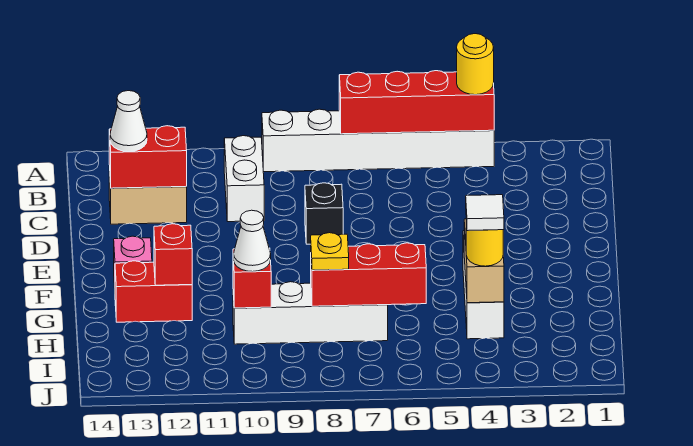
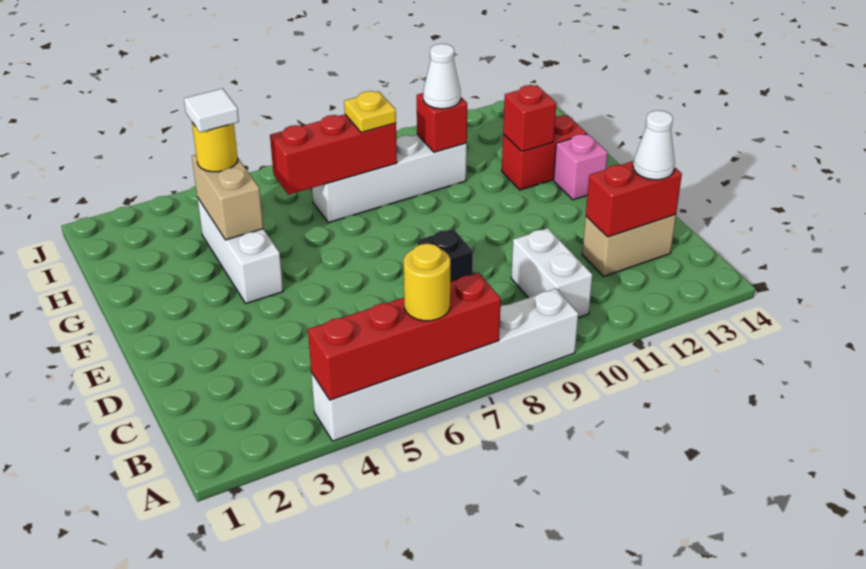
yellow round brick A4 level 3 -> yellow round brick A6 level 3

